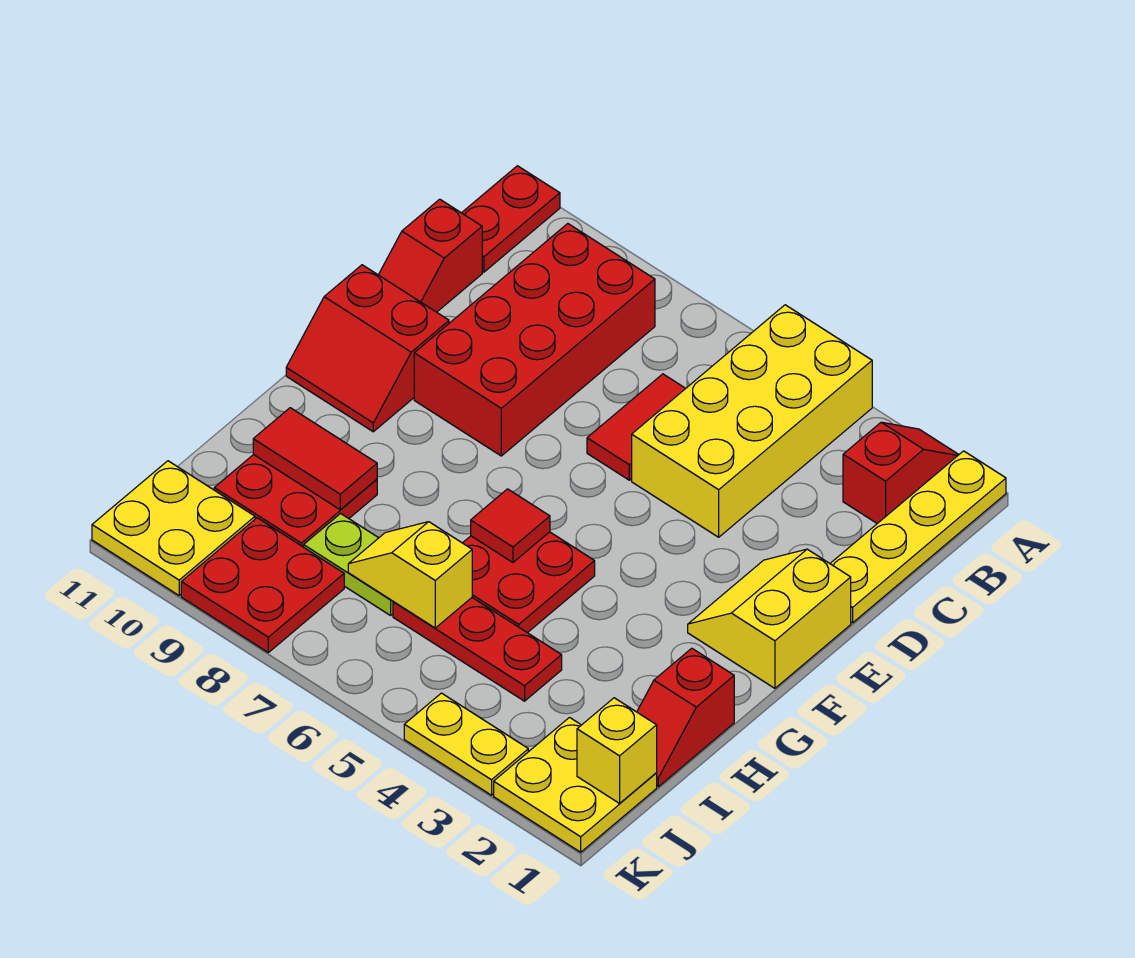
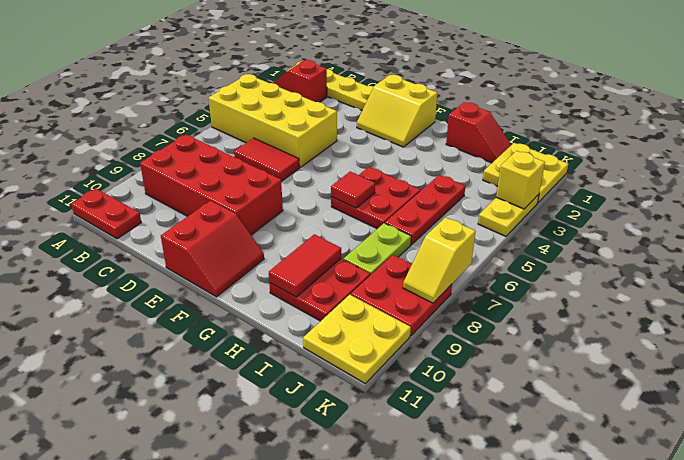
red slope C11:D11 level 1 top C -> none
yellow slope I6:I7 level 2 top 6 -> yellow slope K7:K8 level 2 top 7
yellow brick J1 level 2 -> yellow brick K3 level 2

